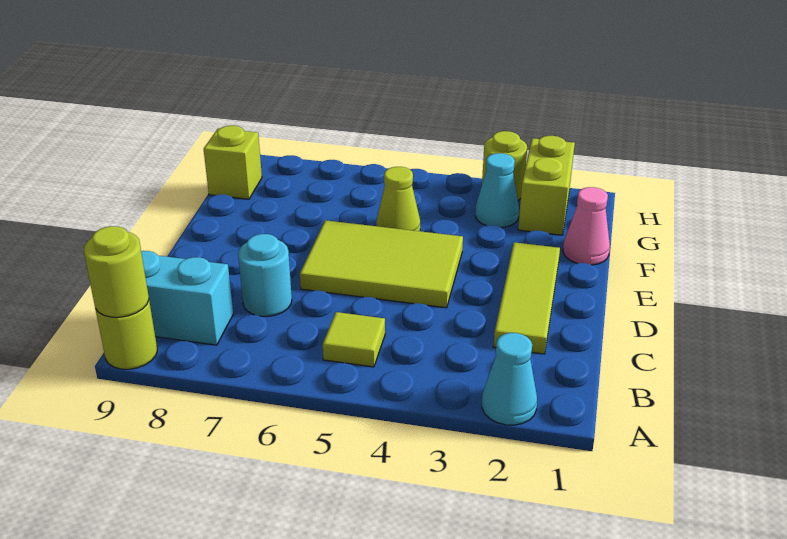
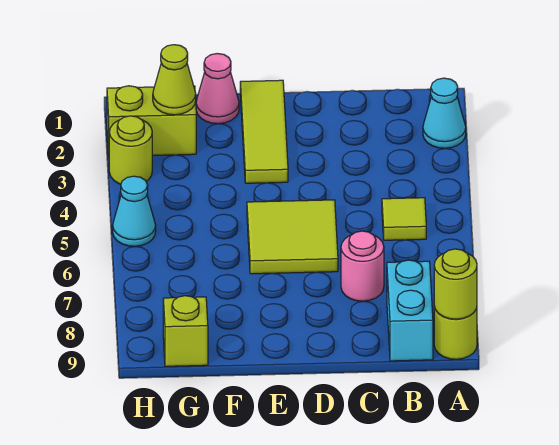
lime tile C2:E2 level 1 -> lime tile E1:E3 level 1
cyan round brick C7 level 1 -> pink round brick C7 level 1
lime tile D4:E6 level 1 -> lime tile D5:E6 level 1
lime cone F5 level 1 -> lime cone G2 level 2
cyan cone G3 level 1 -> cyan cone H5 level 1

